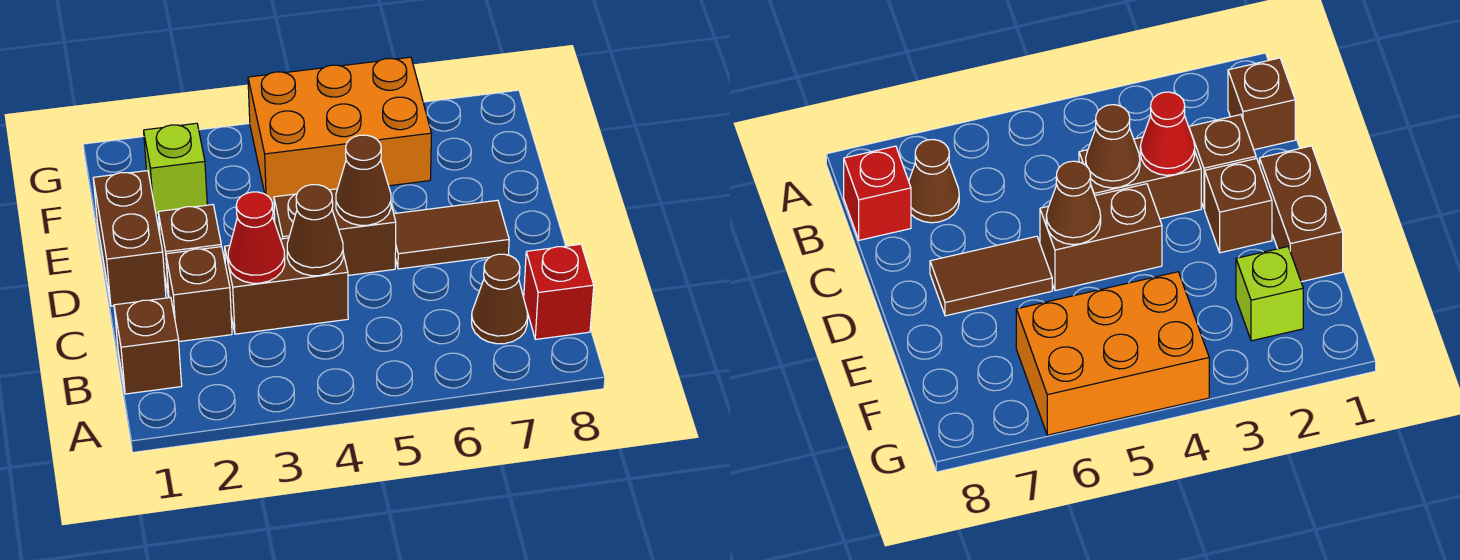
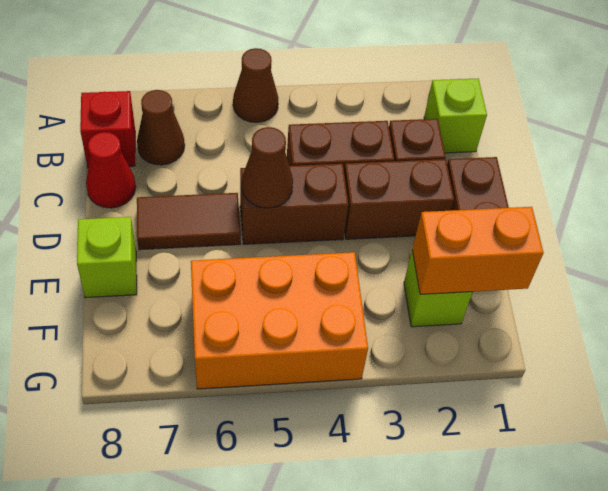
brown brick B1 level 1 -> lime brick B1 level 1
red cone C3 level 2 -> red cone C8 level 1
brown cone C4 level 2 -> brown cone A5 level 1
brown brick D2 level 1 -> brown brick D2:D3 level 1
none -> lime brick E8 level 1
none -> orange brick F1:F2 level 2

